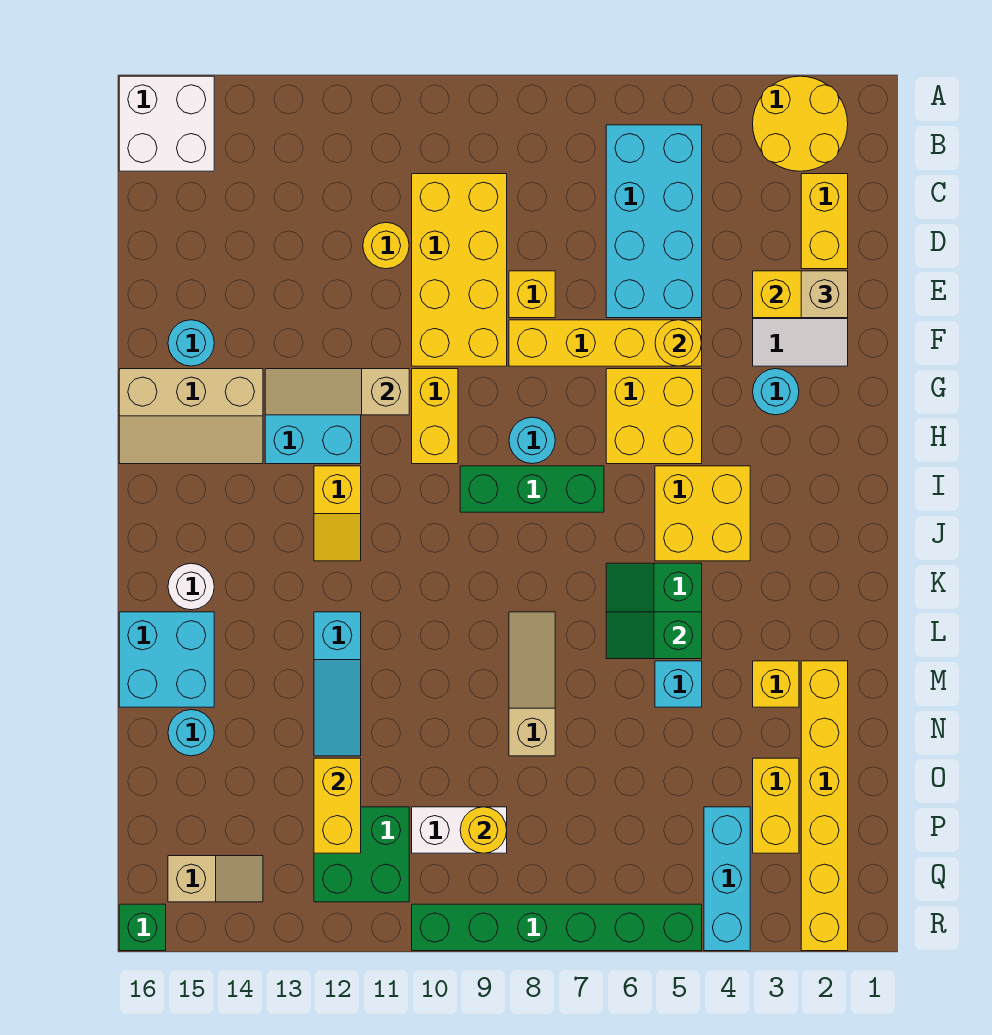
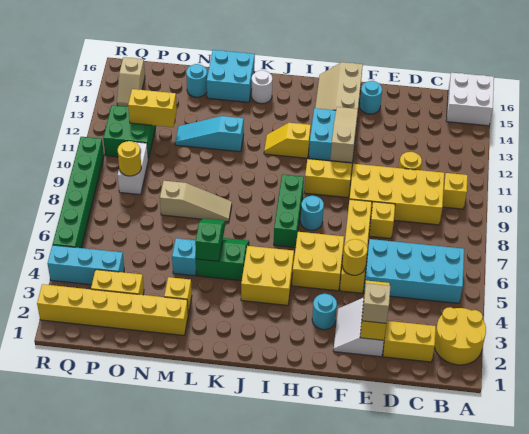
none -> yellow brick B10 level 1
green brick R16 level 1 -> none

